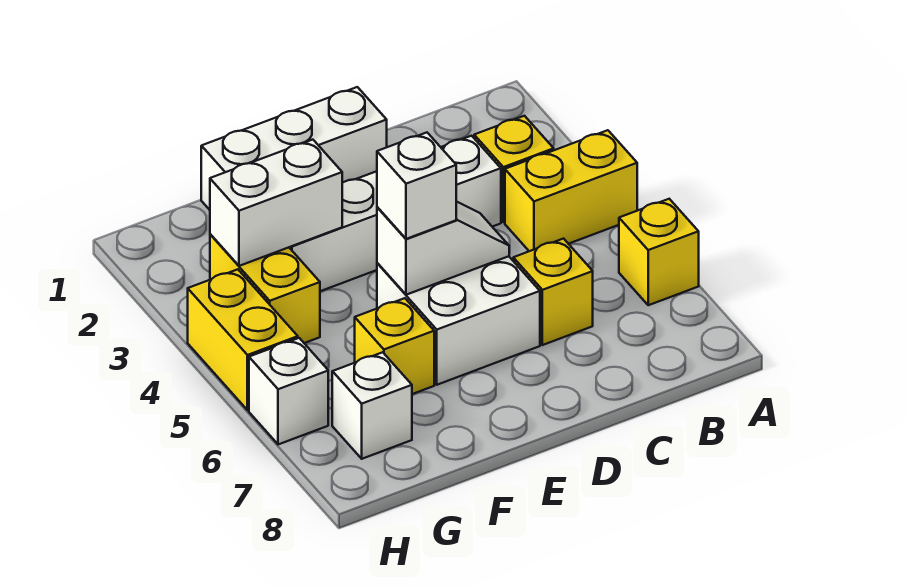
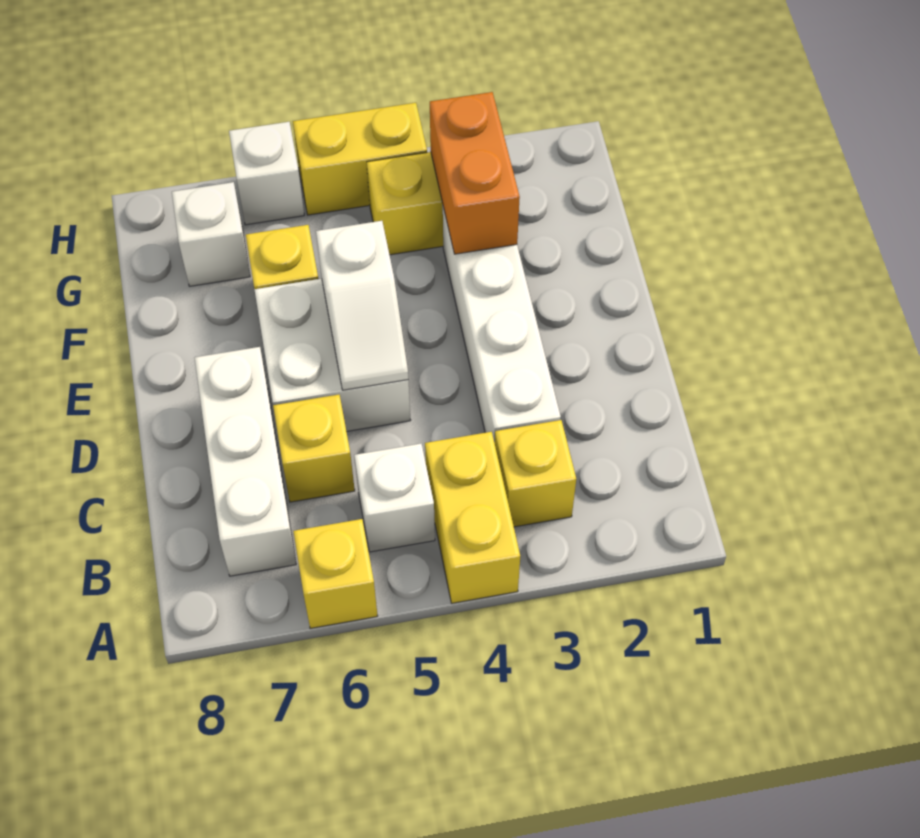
white brick D1:F1 level 1 -> white brick B7:D7 level 1
white brick E5 level 3 -> white brick B5 level 1
white brick F3:G3 level 2 -> orange brick F3:G3 level 2

